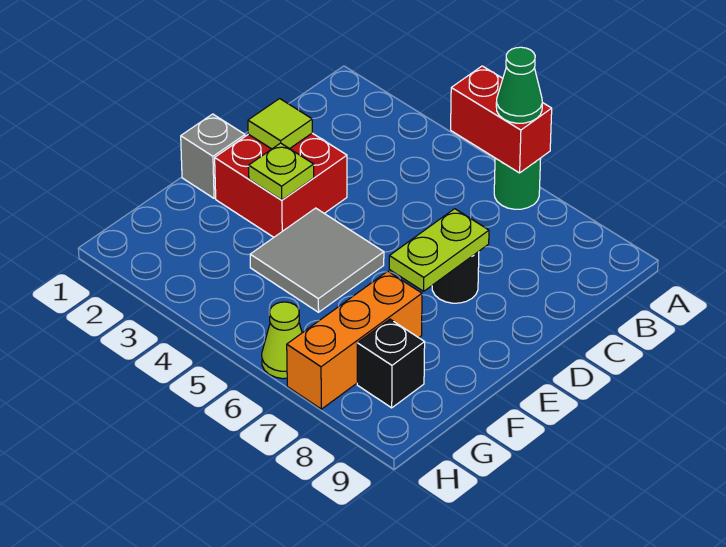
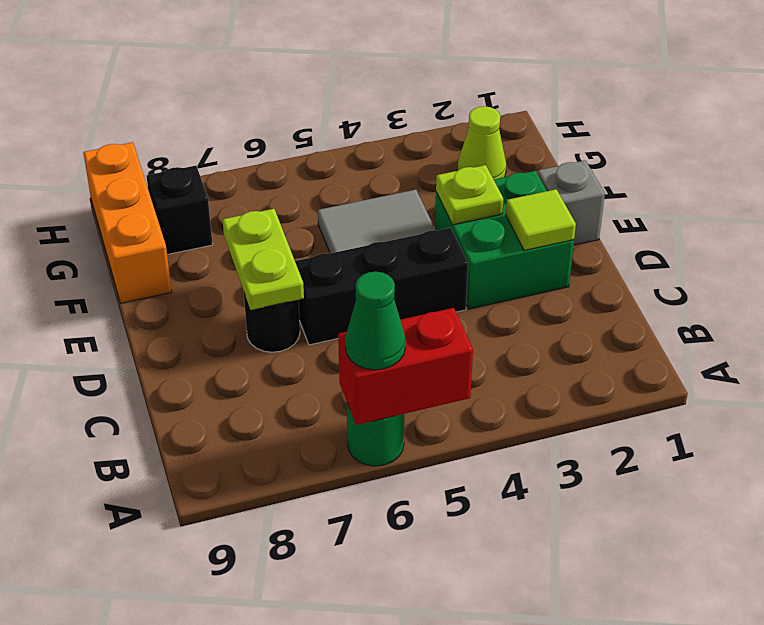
red brick D2:E3 level 1 -> green brick D2:E3 level 1
none -> black brick D4:D6 level 1
orange brick F7:H7 level 1 -> orange brick F9:H9 level 1
lime cone H6 level 1 -> lime cone G2 level 1

